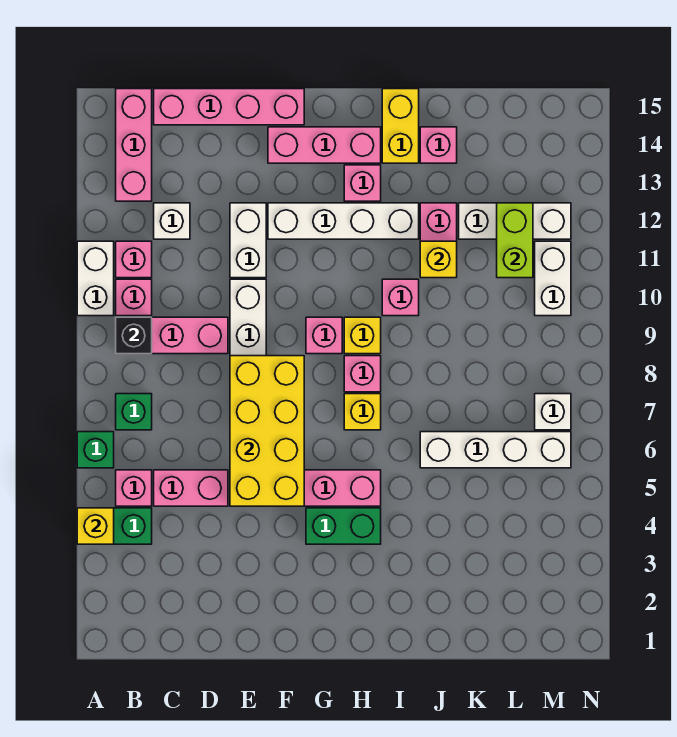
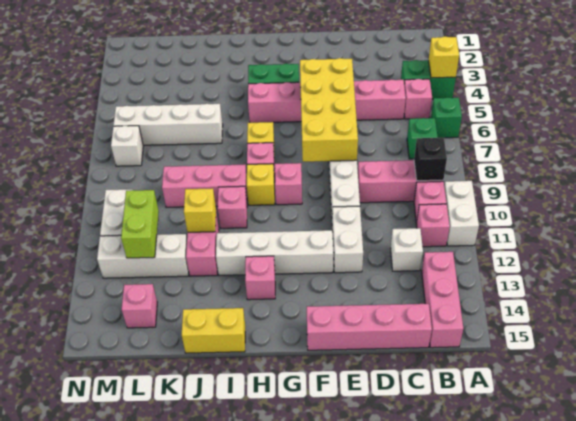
pink brick F14:H14 level 1 -> pink brick I9:K9 level 1
yellow brick I14:I15 level 1 -> yellow brick I15:J15 level 1
pink brick J14 level 1 -> pink brick L14 level 1

